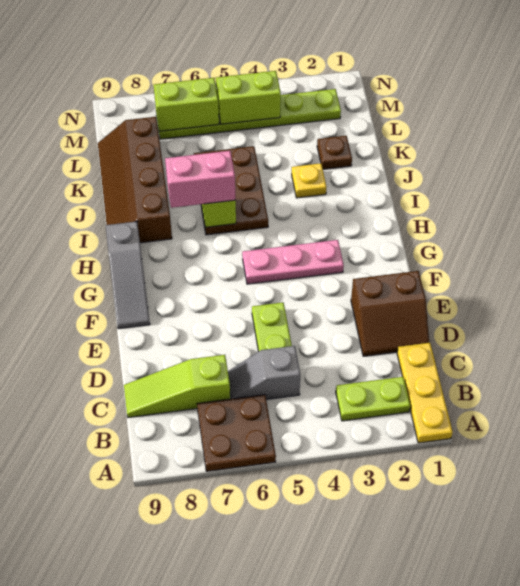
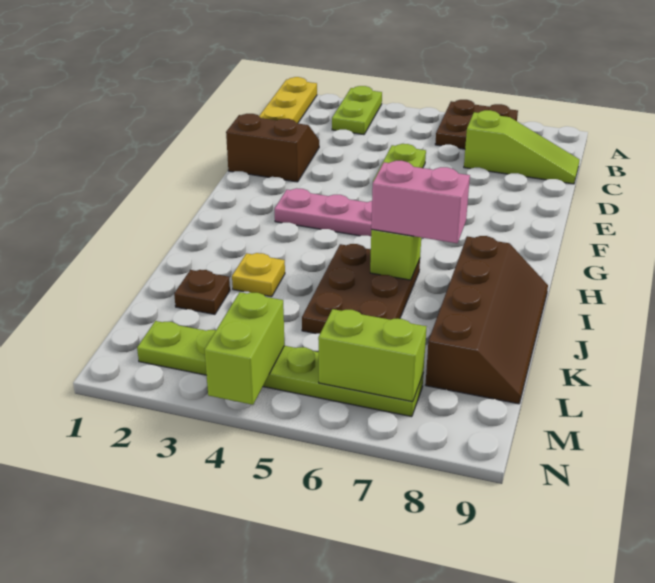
lime plate B2:B3 level 1 -> lime plate A3:B3 level 1
grey slope C5:C6 level 1 top 5 -> none
grey slope F9:H9 level 1 top H -> none
lime brick M4:M5 level 2 -> lime brick M4:N4 level 2

